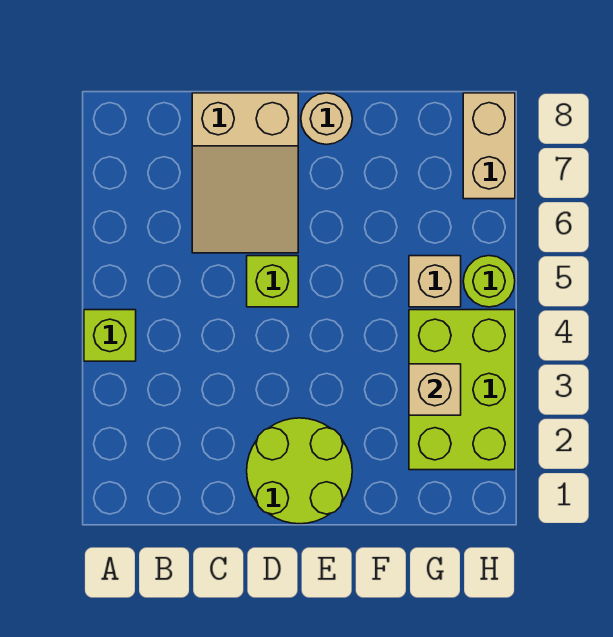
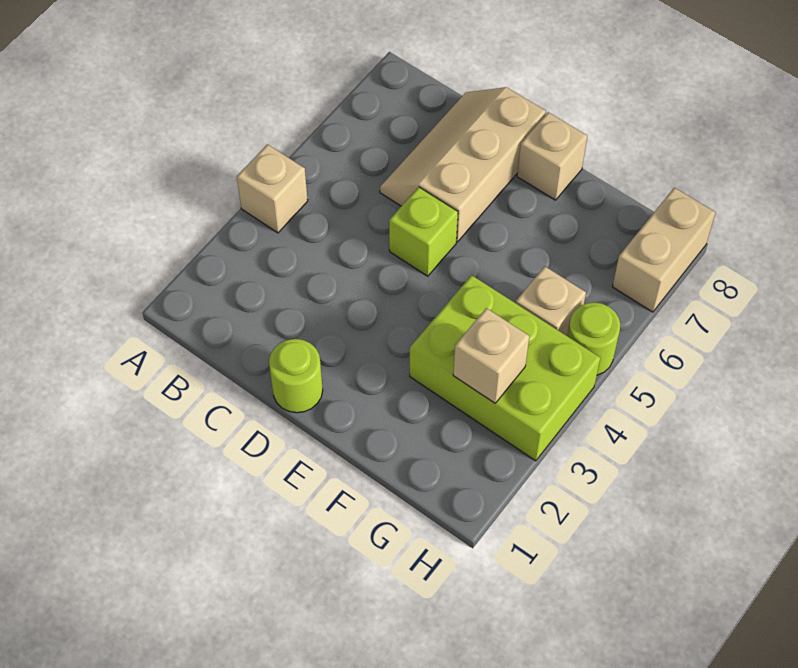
lime brick A4 level 1 -> tan brick A4 level 1
tan slope C6:D8 level 1 top 8 -> tan slope C6:D8 level 1 top D
lime round brick D1:E2 level 1 -> lime round brick D1 level 1
tan round brick E8 level 1 -> tan brick E8 level 1
lime brick G2:H4 level 1 -> lime brick F3:H4 level 1

